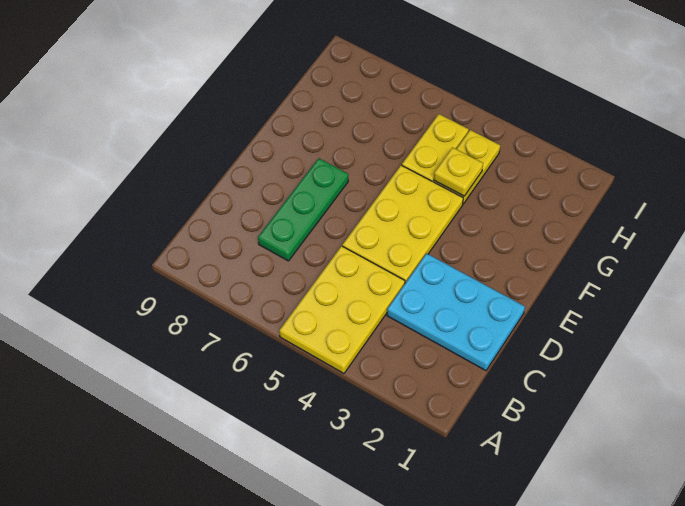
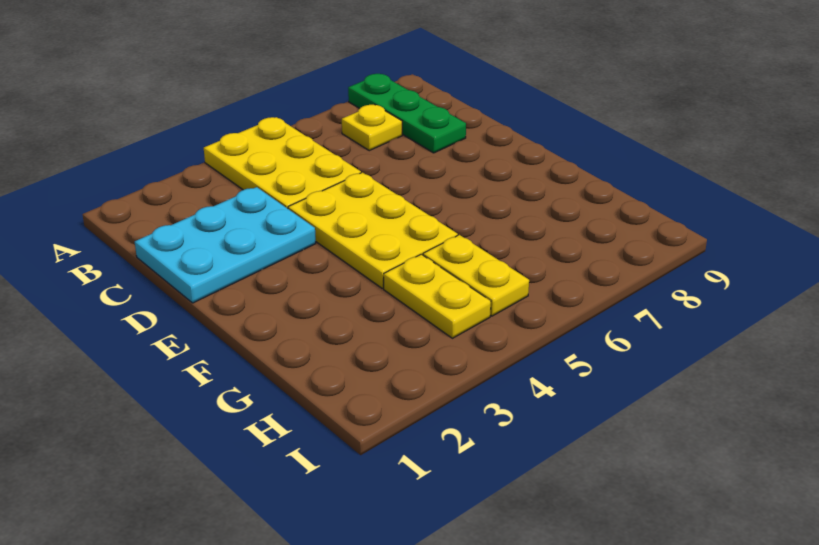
green plate C7:E7 level 1 -> green plate A8:C8 level 1
yellow plate G4 level 2 -> yellow plate B7 level 1

